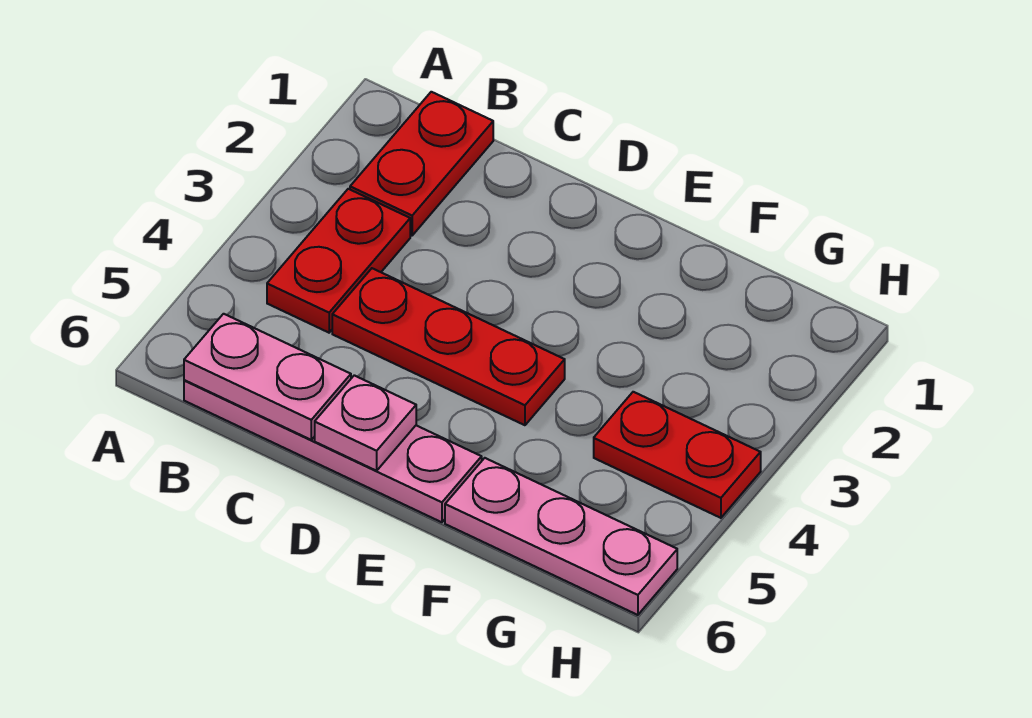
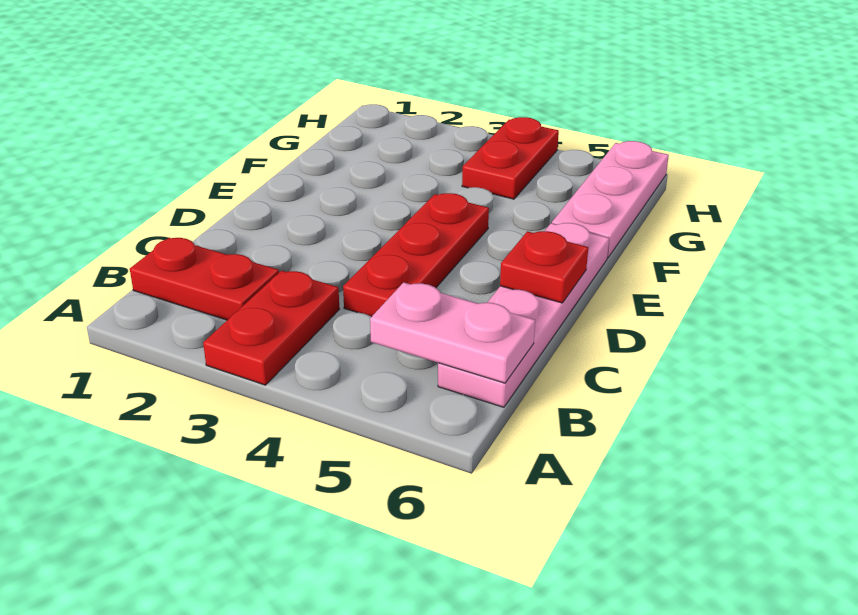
red plate B3:B4 level 1 -> red plate A3:B3 level 1
pink plate B6:C6 level 2 -> pink plate B5:B6 level 2
pink plate D6 level 2 -> red plate D6 level 2

